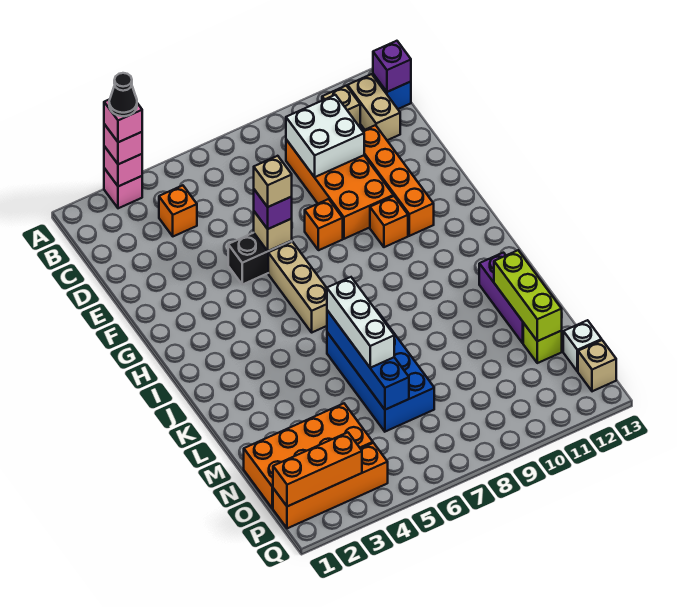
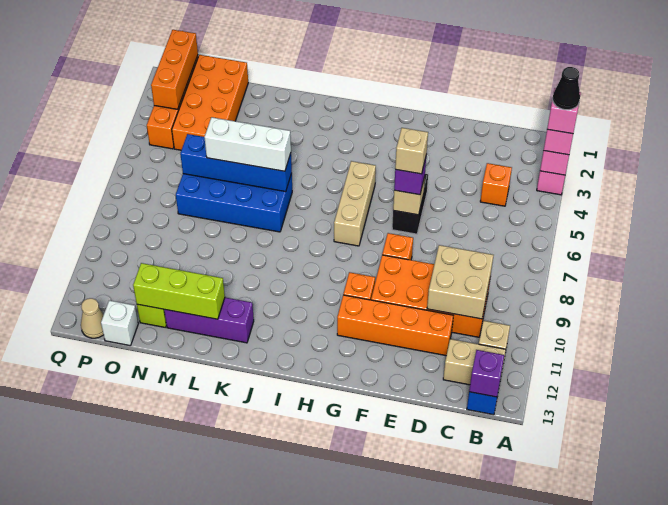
white brick C9:D10 level 2 -> tan brick C9:D10 level 2
tan brick G6:I6 level 1 -> tan brick H5:H7 level 1
tan brick P13 level 1 -> tan cone P13 level 1

